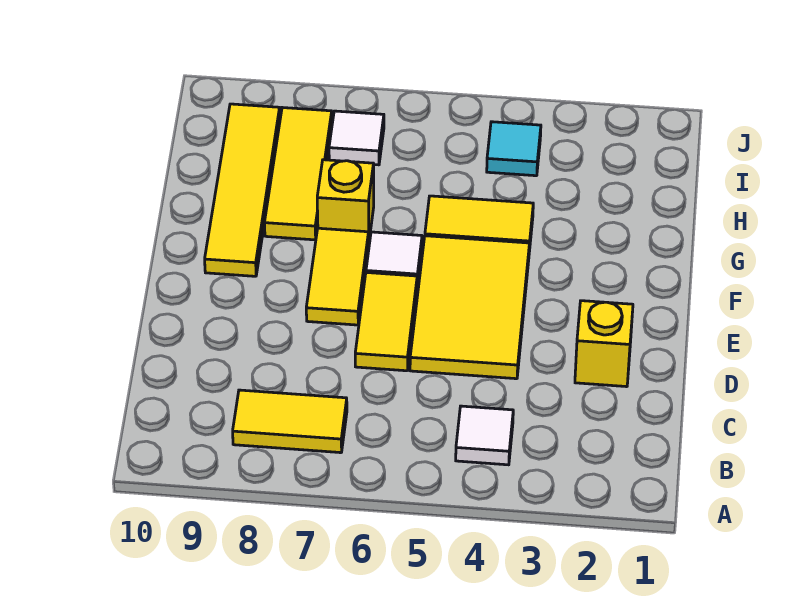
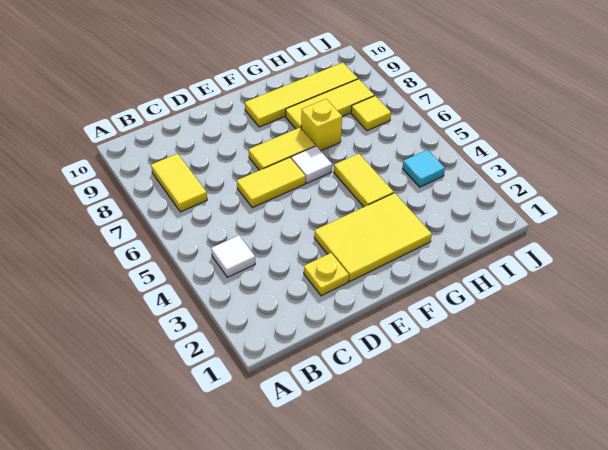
yellow brick D2 level 1 -> yellow plate D2 level 1
yellow tile D4:F5 level 1 -> yellow tile E2:G3 level 1
white tile I7 level 1 -> yellow tile I7 level 1

